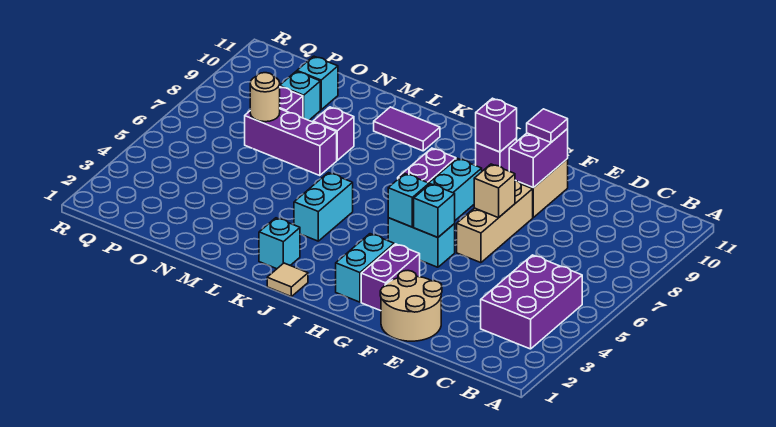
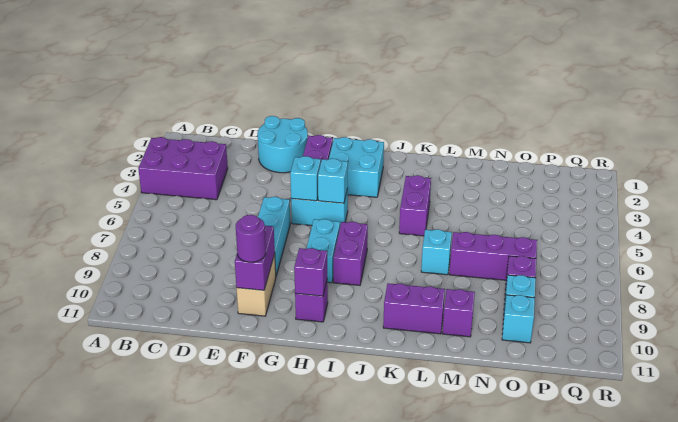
purple brick B3:C5 level 1 -> purple brick A3:C4 level 1
tan round brick E1:F2 level 1 -> cyan round brick E1:F2 level 1
tan brick F6:F8 level 1 -> cyan brick F6:F8 level 1
tan brick F7 level 2 -> none
purple tile F10 level 3 -> purple round brick F10 level 3
cyan brick H2:H3 level 1 -> cyan brick H2:I3 level 1
tan tile J1 level 1 -> none
cyan brick K2 level 1 -> cyan brick L7 level 1
cyan brick K4:K5 level 1 -> purple brick K4:K5 level 1
purple tile K10:L10 level 1 -> purple brick K10:L10 level 1
purple brick M8 level 1 -> purple brick M10 level 1
tan round brick O7 level 2 -> none

